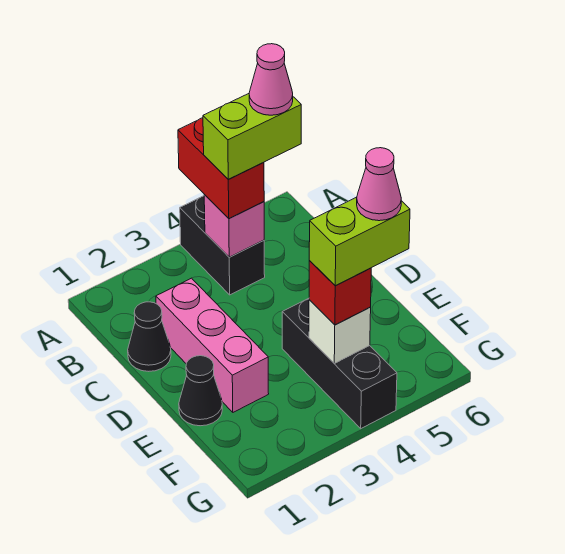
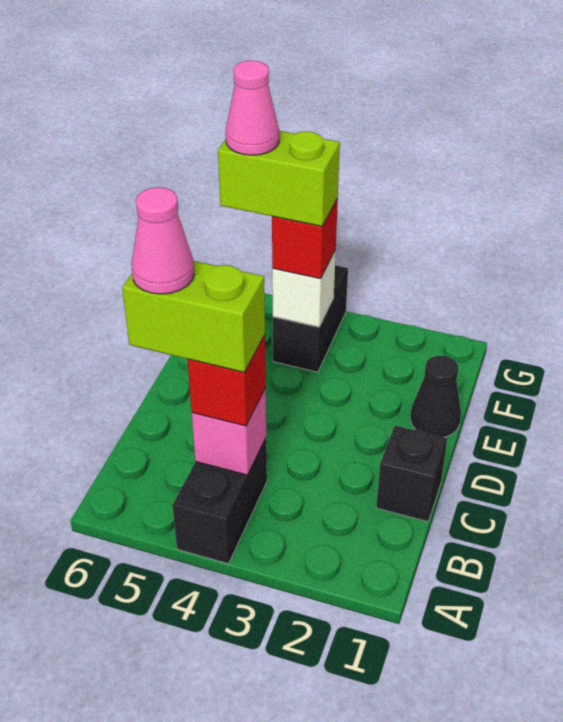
red brick A4:B4 level 3 -> red brick B4 level 3
black cone C1 level 1 -> black brick C1 level 1
pink brick C2:E2 level 1 -> none
black brick E4:G4 level 1 -> black brick F4:G4 level 1

